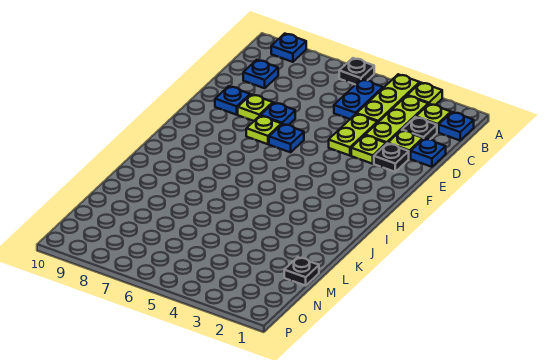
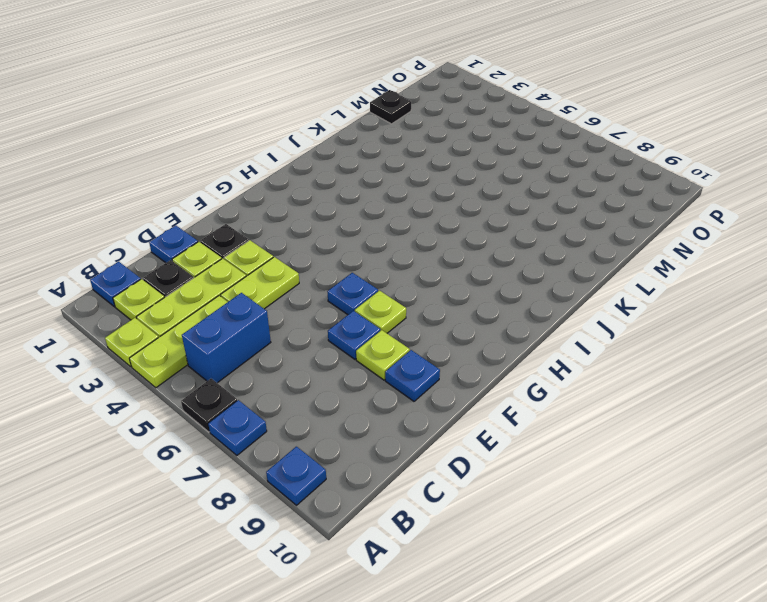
blue plate B5:C5 level 1 -> blue brick B5:C5 level 1
blue plate C9 level 1 -> blue plate A7 level 1

